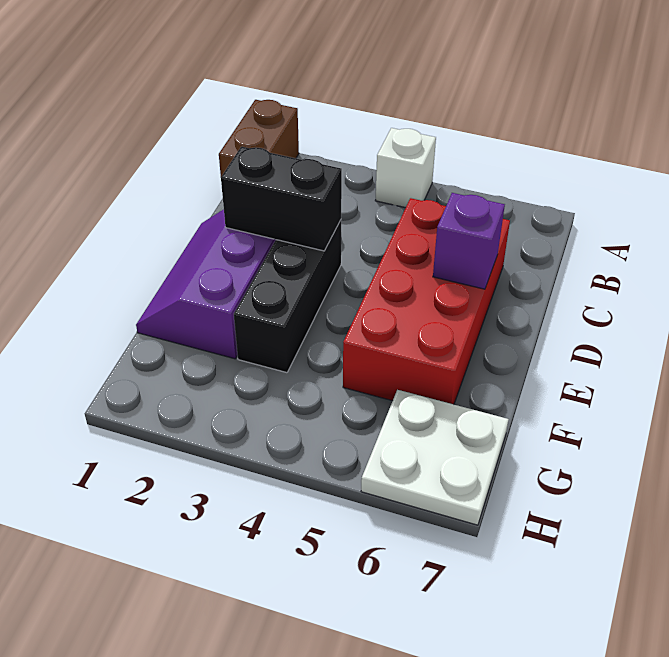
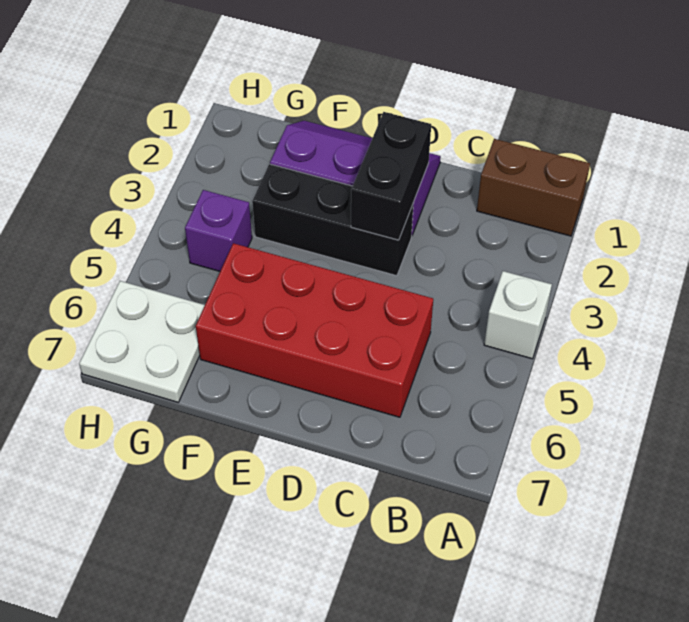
purple brick D6 level 2 -> purple brick G4 level 1

